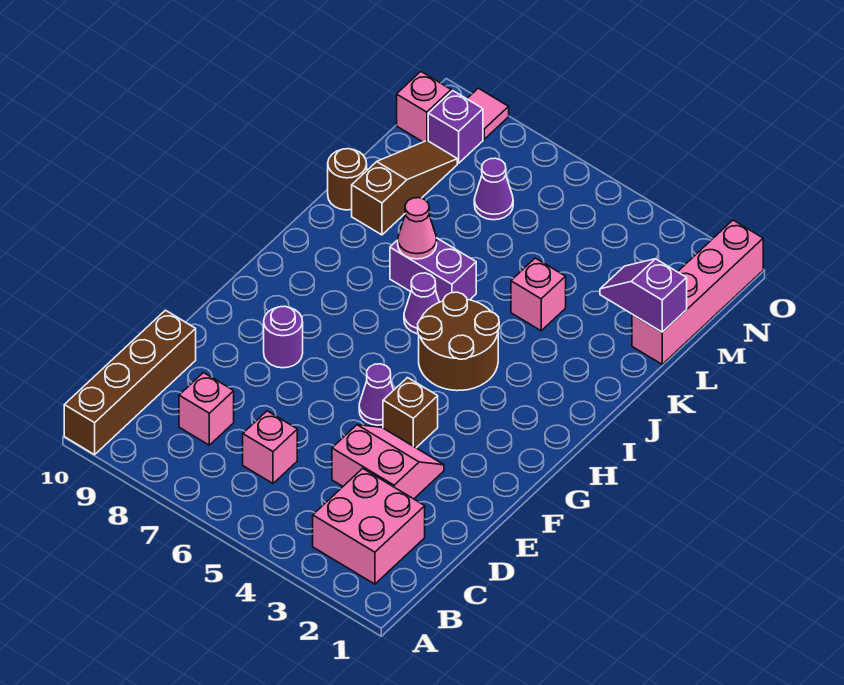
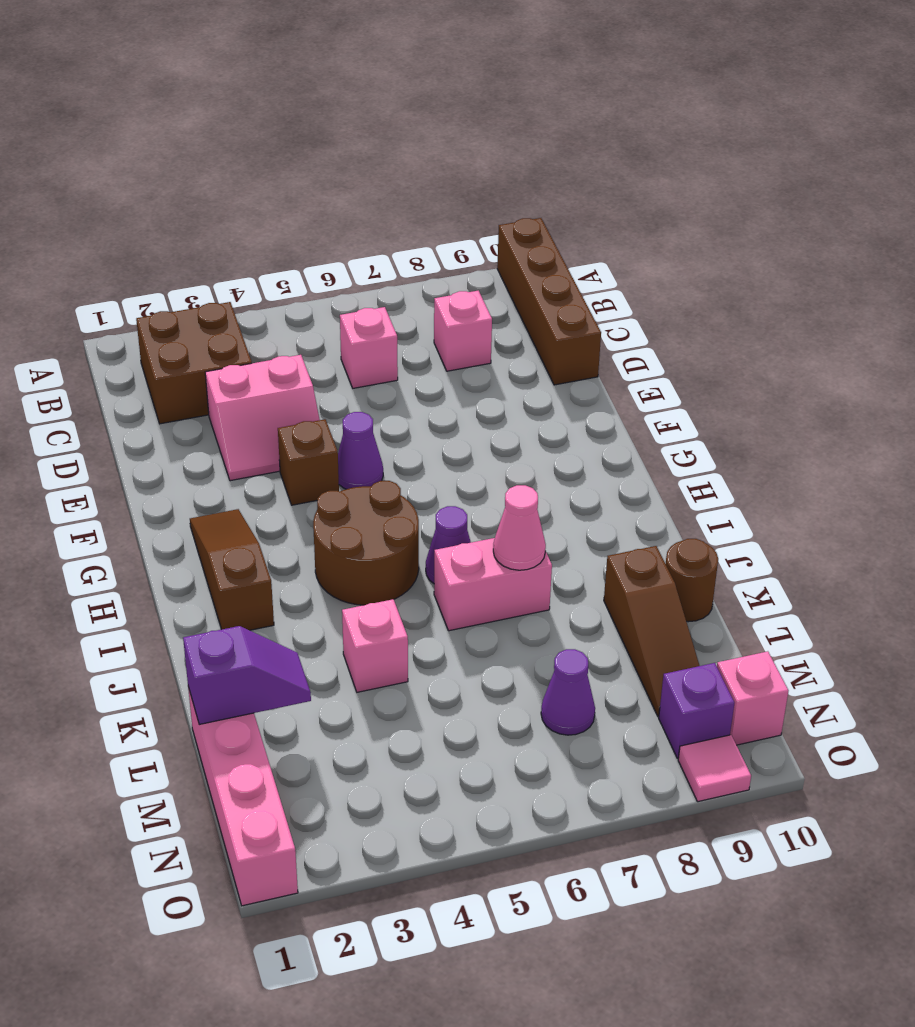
pink brick B2:C3 level 1 -> brown brick B2:C3 level 1
purple round brick F8 level 1 -> none
none -> brown slope G2:I2 level 1 top I
purple brick J6:J7 level 1 -> pink brick J6:J7 level 1

